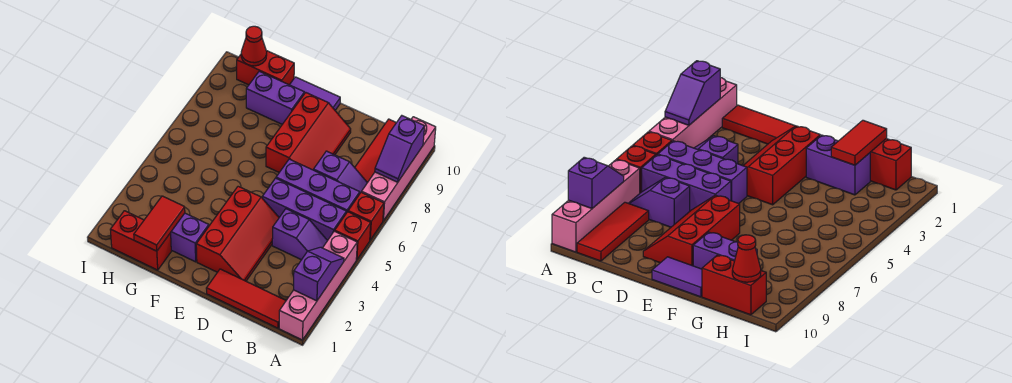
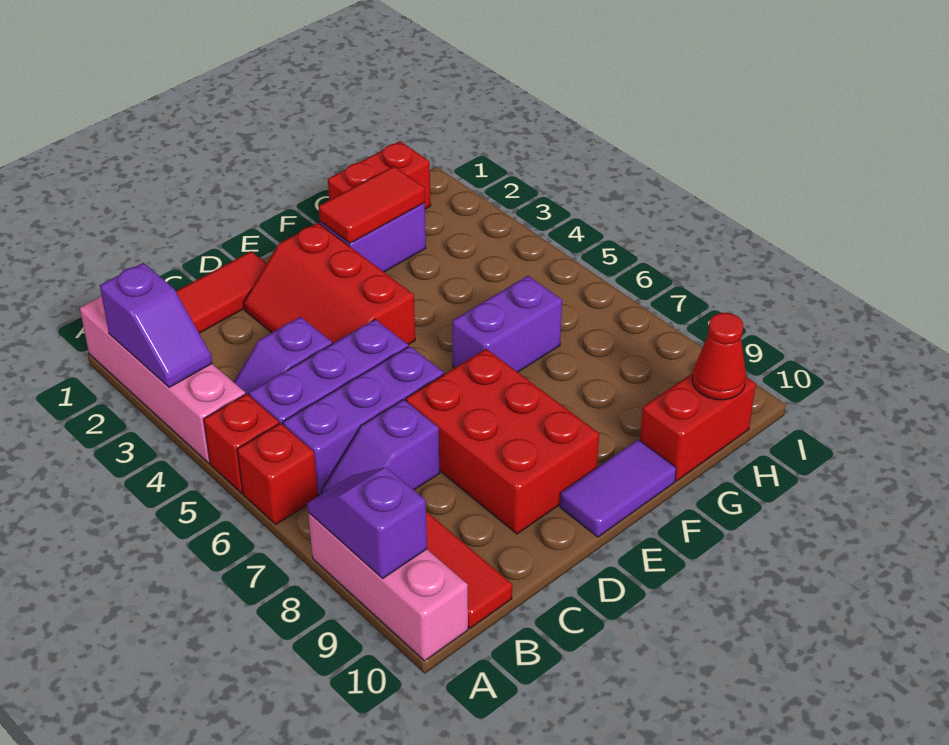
pink brick A7:A10 level 1 -> pink brick A8:A10 level 1
red slope D7:E9 level 1 top E -> red brick D7:E9 level 1
purple brick F9:G9 level 1 -> purple brick F6:G6 level 1
red tile G1:G2 level 2 -> red tile F2:G2 level 2

